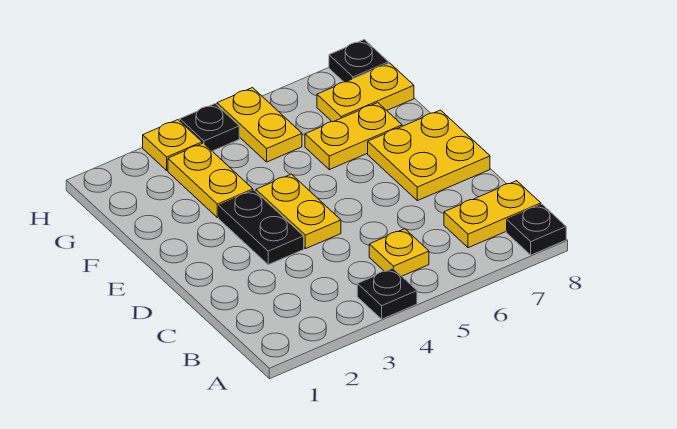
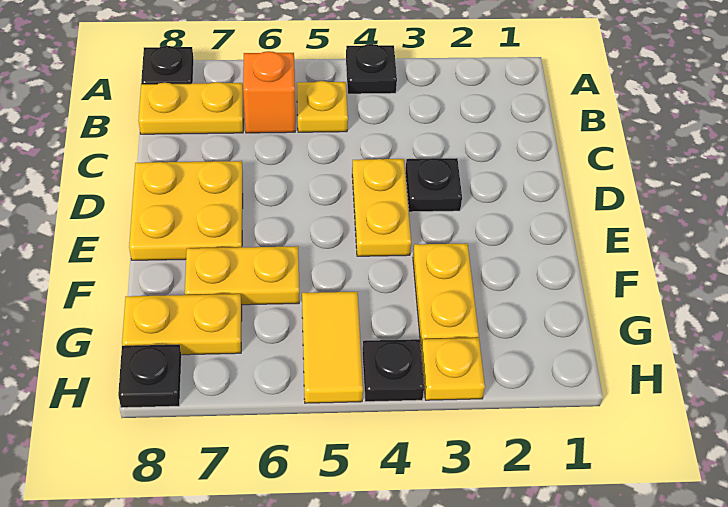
none -> orange brick B6 level 1
black plate D3:E3 level 1 -> black plate D3 level 1
yellow plate G5:H5 level 1 -> yellow tile G5:H5 level 1

